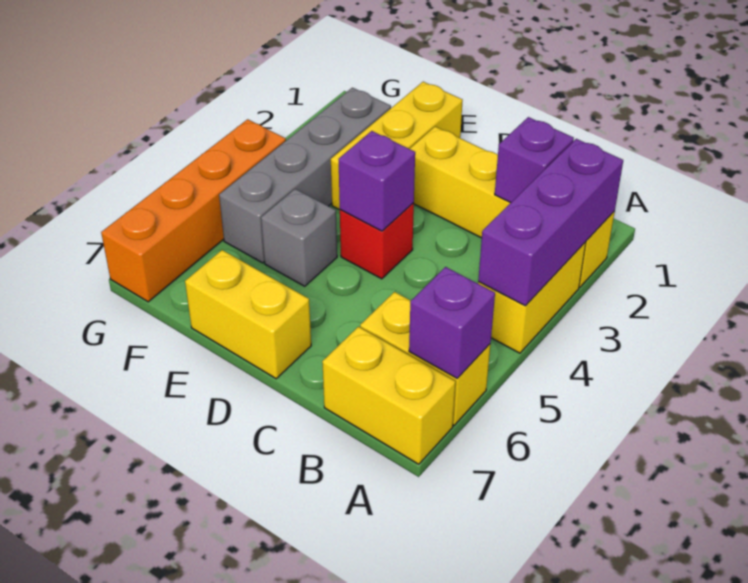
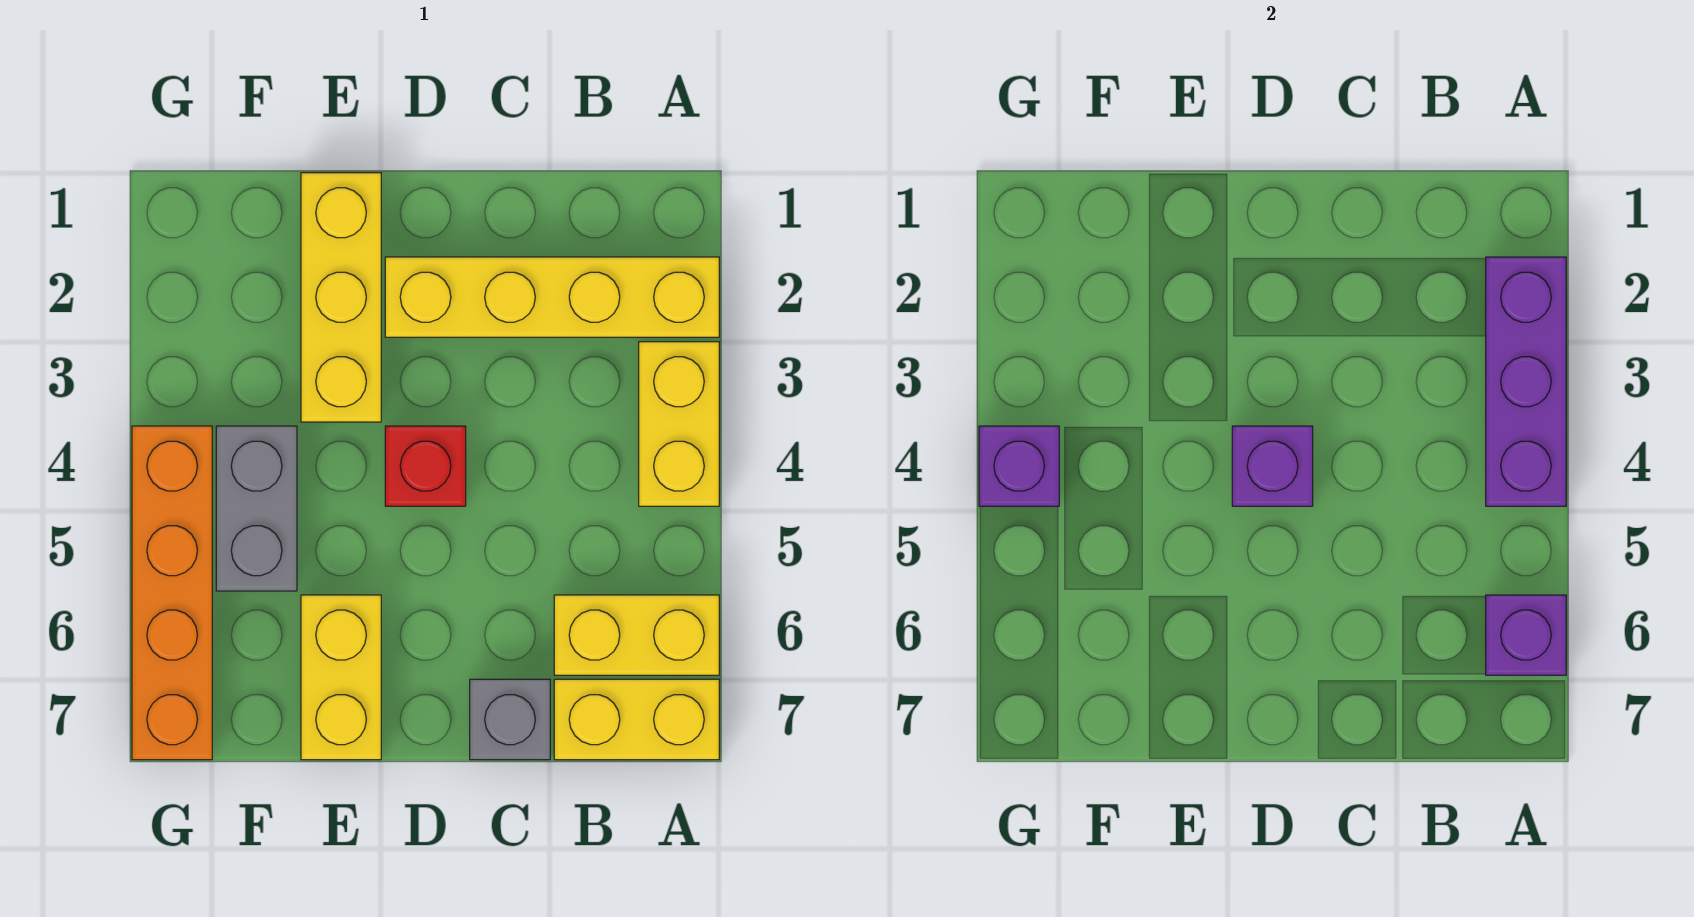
purple brick B2 level 2 -> purple brick G4 level 2
yellow brick D7:E7 level 1 -> yellow brick E6:E7 level 1
grey brick E5 level 1 -> grey brick C7 level 1
grey brick F2:F5 level 1 -> grey brick F4:F5 level 1

